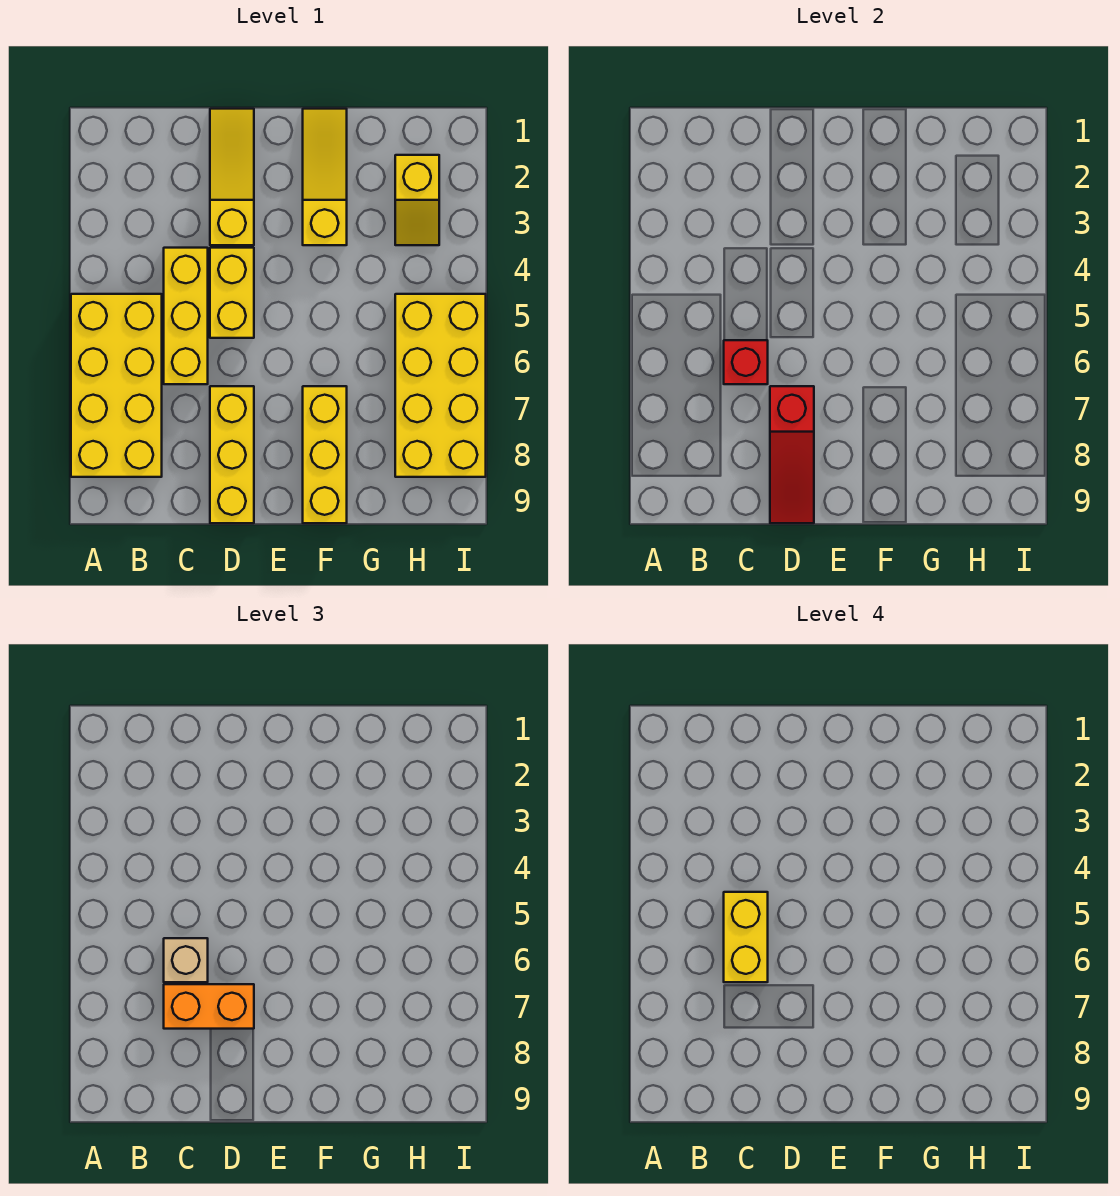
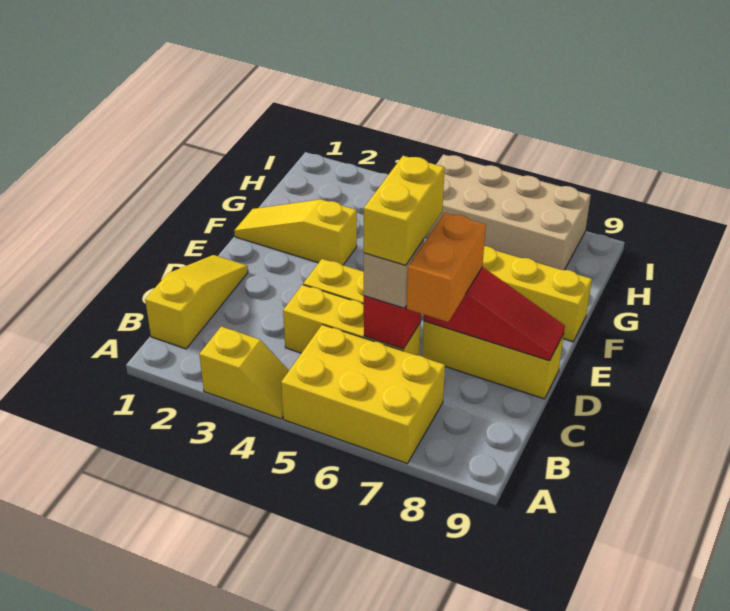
yellow brick A5:B8 level 1 -> yellow brick A5:B7 level 1
yellow brick C5:C6 level 4 -> yellow brick C6:D6 level 4
yellow slope D1:D3 level 1 top 3 -> yellow slope B1:D1 level 1 top B
yellow slope H2:H3 level 1 top 2 -> yellow slope A3:A4 level 1 top 3
yellow brick H5:I8 level 1 -> tan brick H5:I8 level 1

